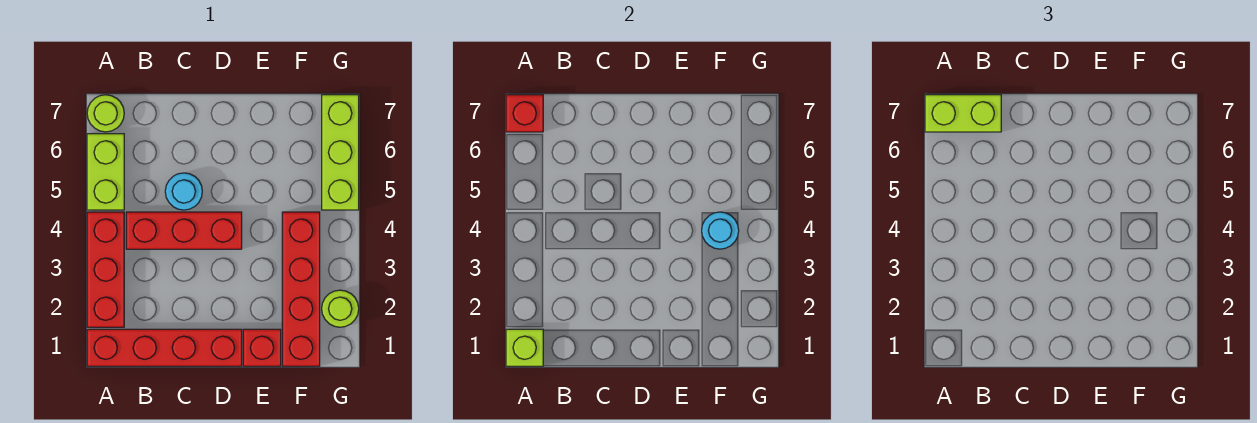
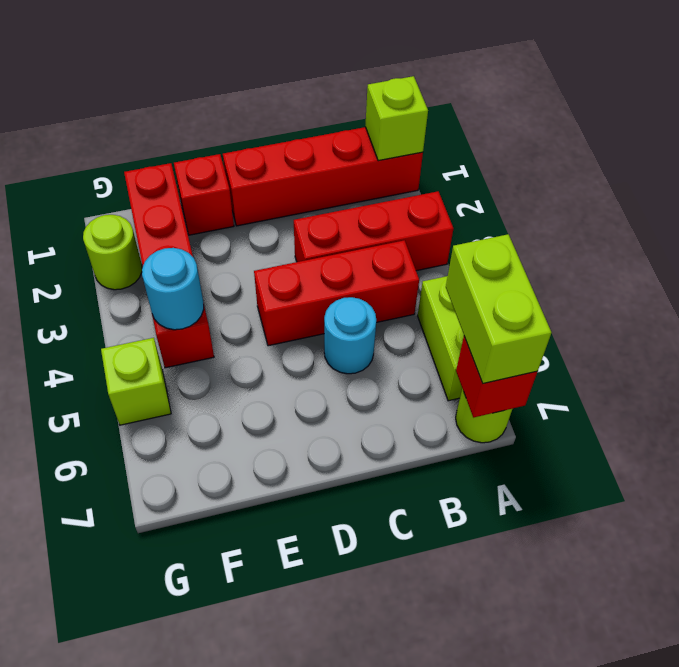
red brick A2:A4 level 1 -> red brick A3:C3 level 1
lime brick A7:B7 level 3 -> lime brick A6:A7 level 3
lime brick G5:G7 level 1 -> lime brick G5 level 1

